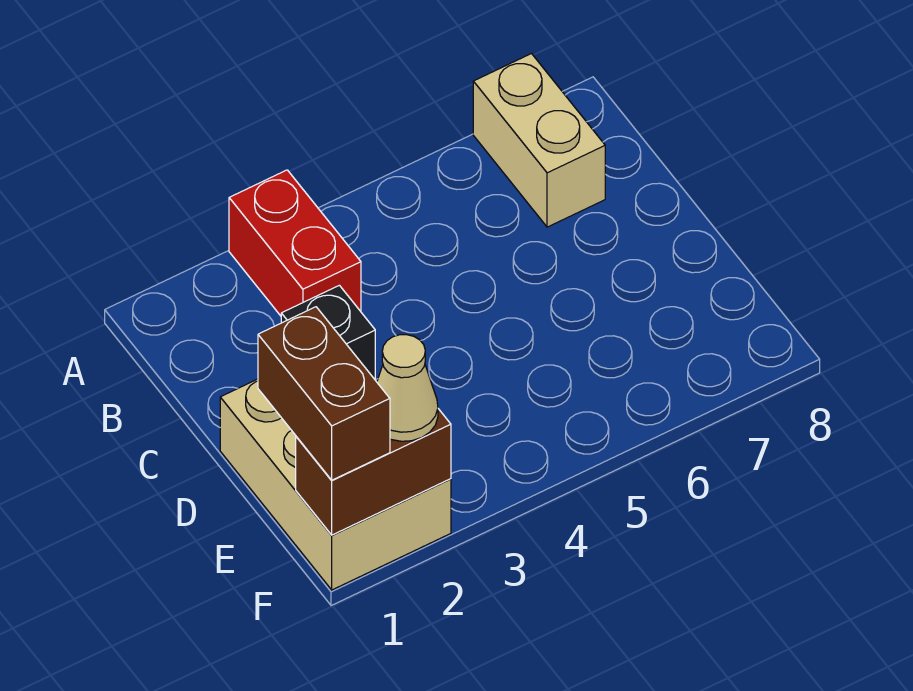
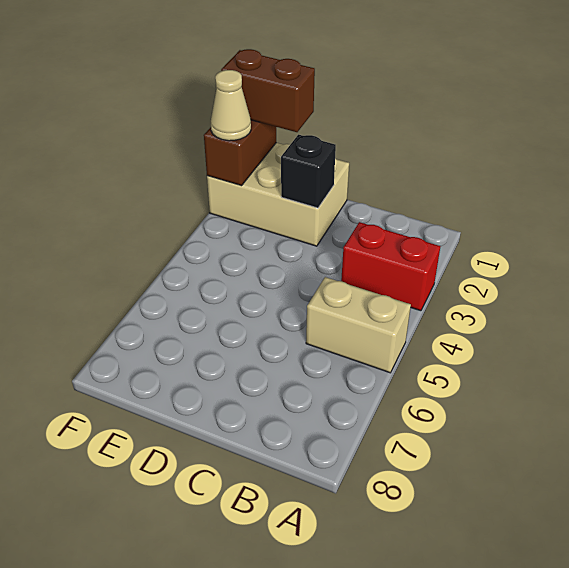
tan brick A7:B7 level 1 -> tan brick A5:B5 level 1

